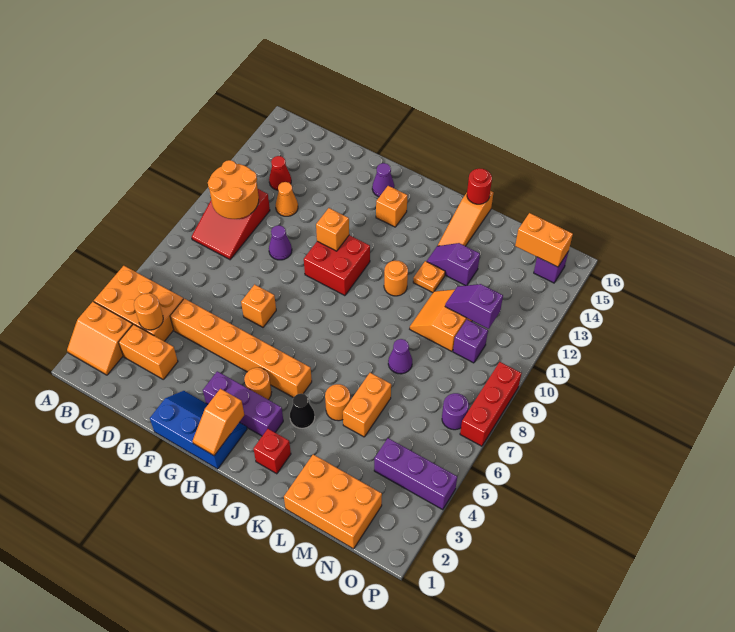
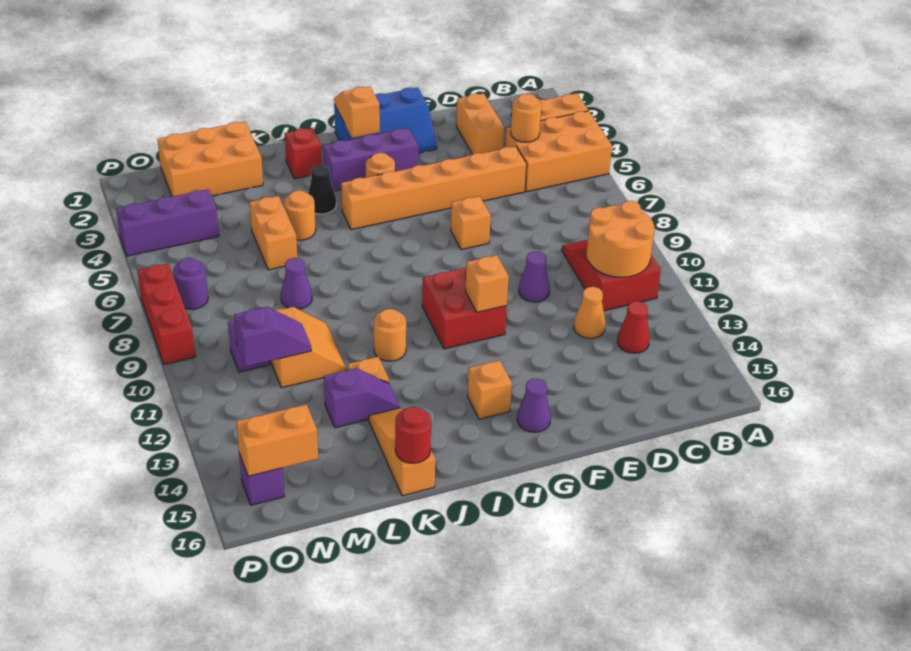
orange brick C3:D3 level 1 -> orange brick D2:D3 level 1

